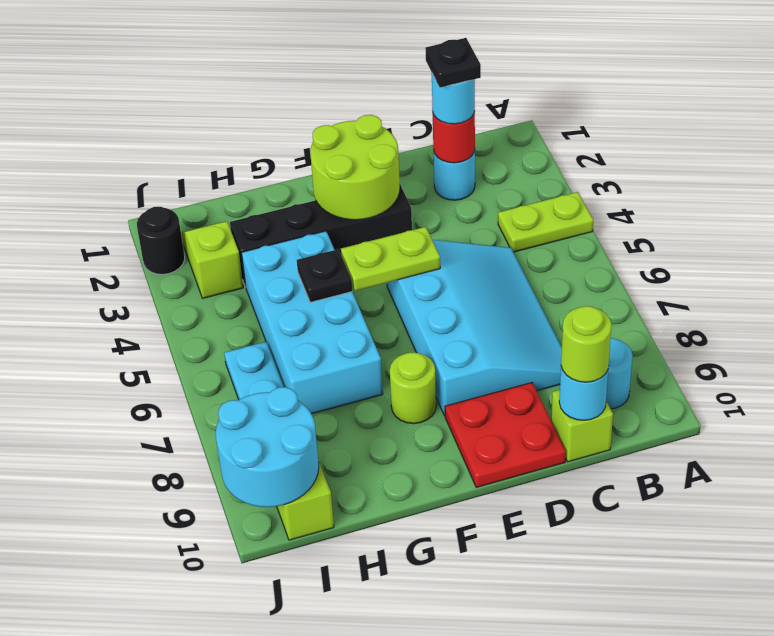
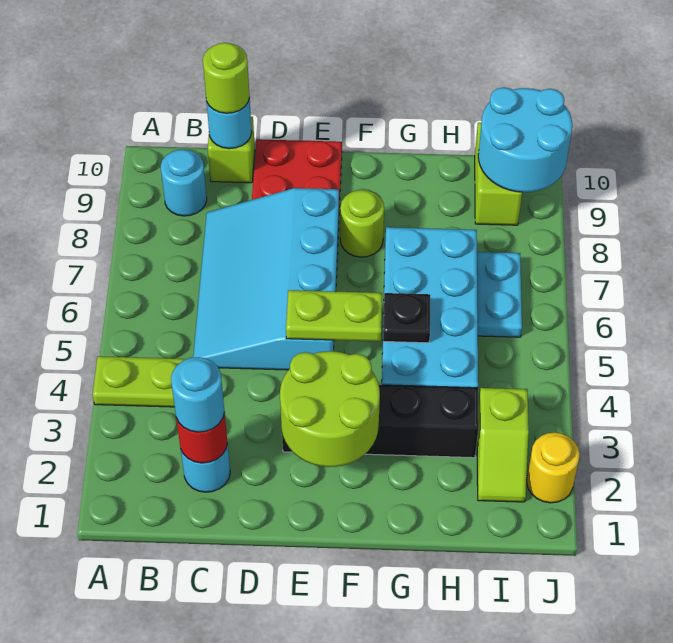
black plate C2 level 4 -> none
black round brick J2 level 1 -> yellow round brick J2 level 1

